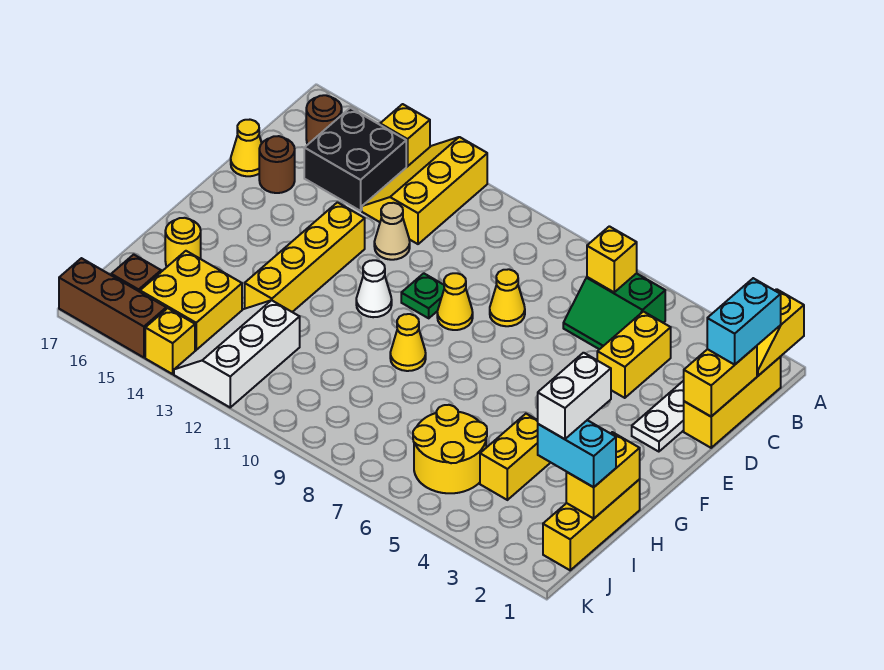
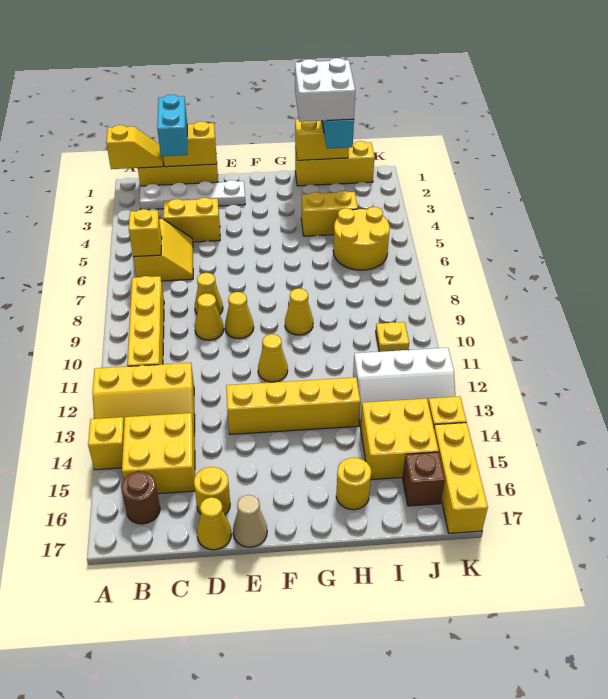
cyan brick B1:C1 level 3 -> cyan brick C1:C2 level 3
green slope B5:C6 level 1 top B -> yellow slope B5:C6 level 1 top B
none -> yellow brick B8:B11 level 1
black brick B14:C15 level 1 -> yellow brick B14:C15 level 1
none -> yellow cone D9 level 1
tan cone D12 level 1 -> tan cone E17 level 1
brown round brick D16 level 1 -> yellow round brick D16 level 1
green plate E10 level 1 -> none
white cone F11 level 1 -> yellow cone F11 level 1
white brick H2:I2 level 4 -> white brick H1:I2 level 4
none -> yellow plate J10 level 1
brown brick K15:K17 level 1 -> yellow brick K15:K17 level 1

